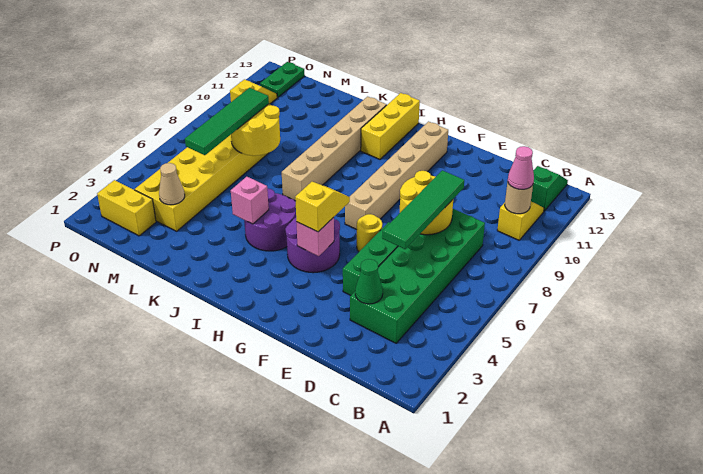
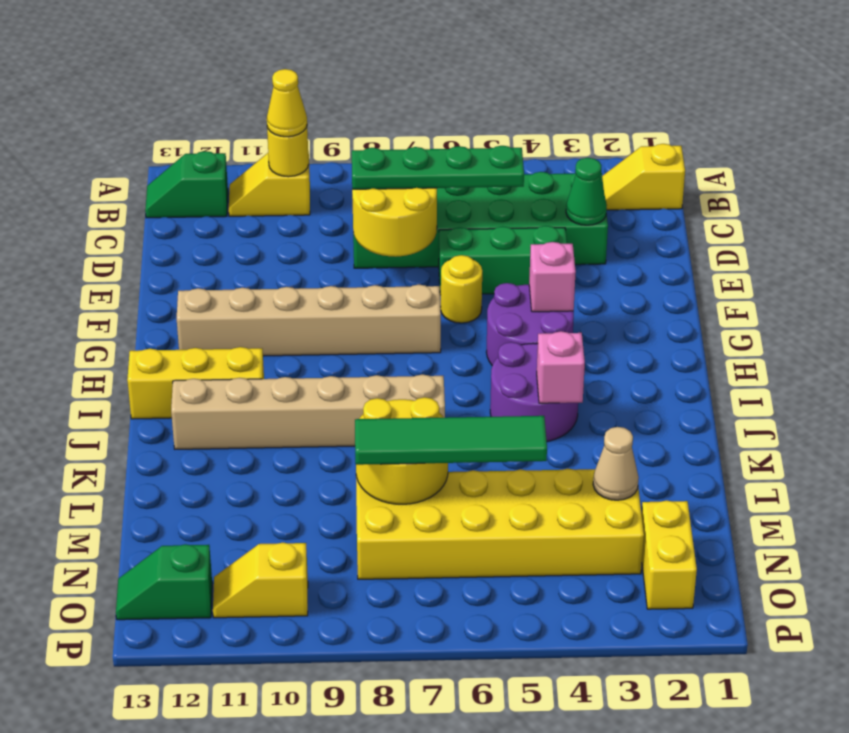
tan round brick B10 level 2 -> yellow round brick B10 level 2
pink cone B10 level 3 -> yellow cone B10 level 3
green tile D5:D8 level 3 -> green plate D5:D8 level 3
yellow slope G4:G5 level 3 top 4 -> yellow slope B1:B2 level 1 top 1
green plate O12:O13 level 1 -> green slope O12:O13 level 1 top 12

